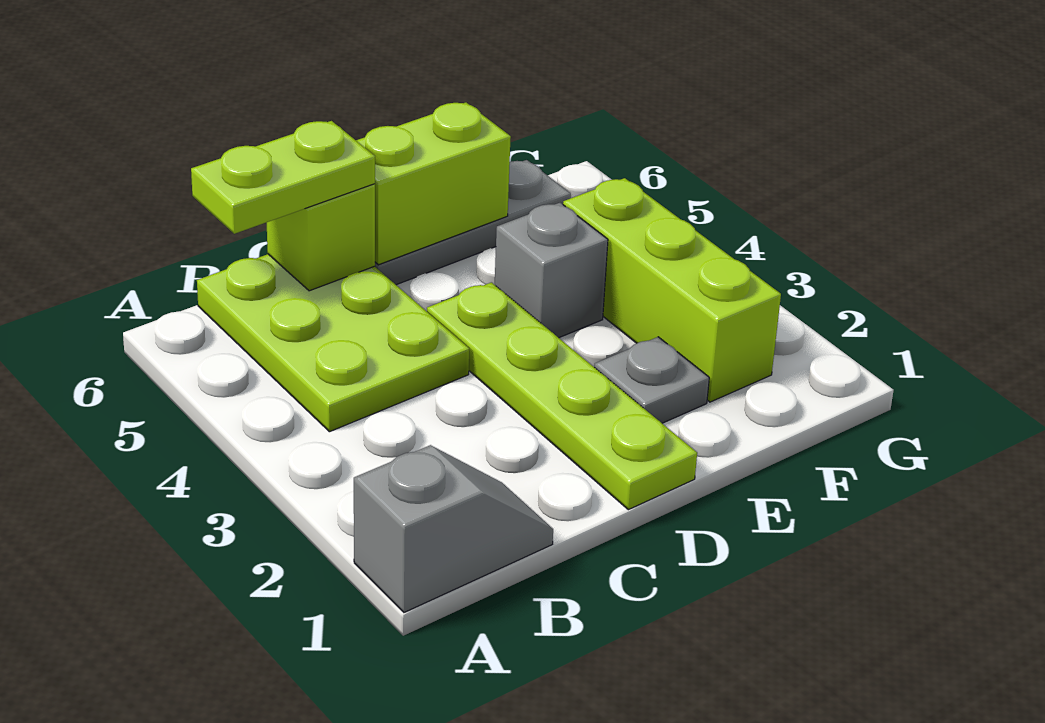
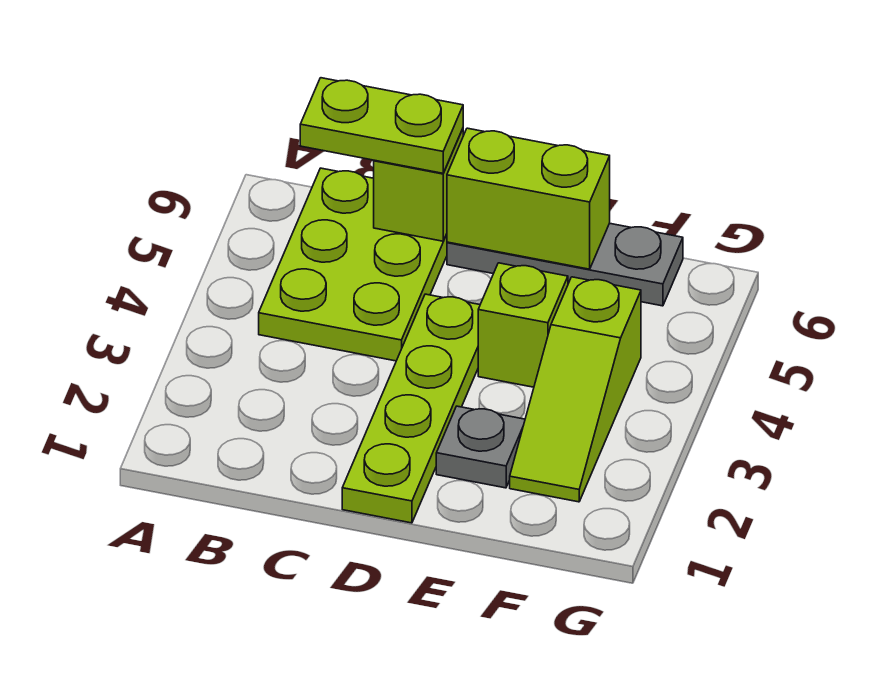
grey slope A1:B1 level 1 top A -> none
grey brick E4 level 1 -> lime brick E4 level 1
lime brick F2:F4 level 1 -> lime slope F2:F4 level 1 top 4

